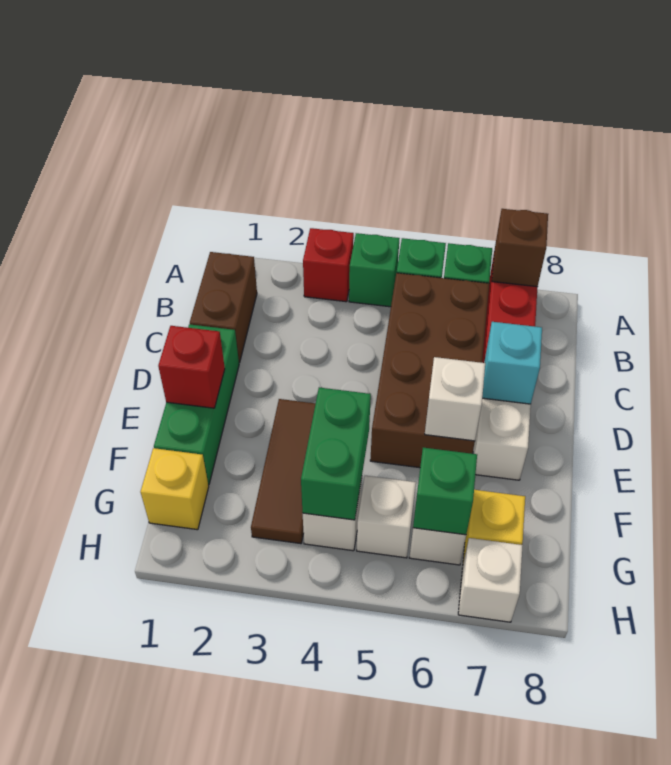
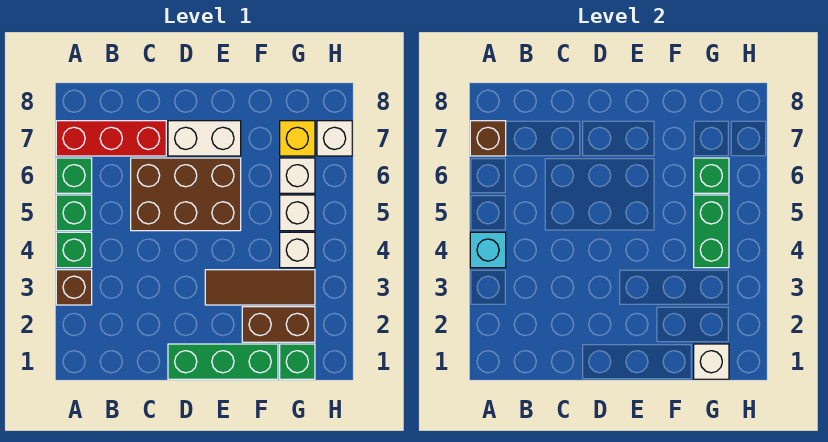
red brick A3 level 1 -> brown brick A3 level 1
brown brick B1:C1 level 1 -> brown brick F2:G2 level 1
brown brick B5:E6 level 1 -> brown brick C5:E6 level 1
cyan brick D7 level 2 -> cyan brick A4 level 2
red brick E1 level 2 -> none
white brick E6 level 2 -> white brick G1 level 2
green brick F4:G4 level 2 -> green brick G4:G5 level 2
yellow brick G1 level 1 -> green brick G1 level 1

